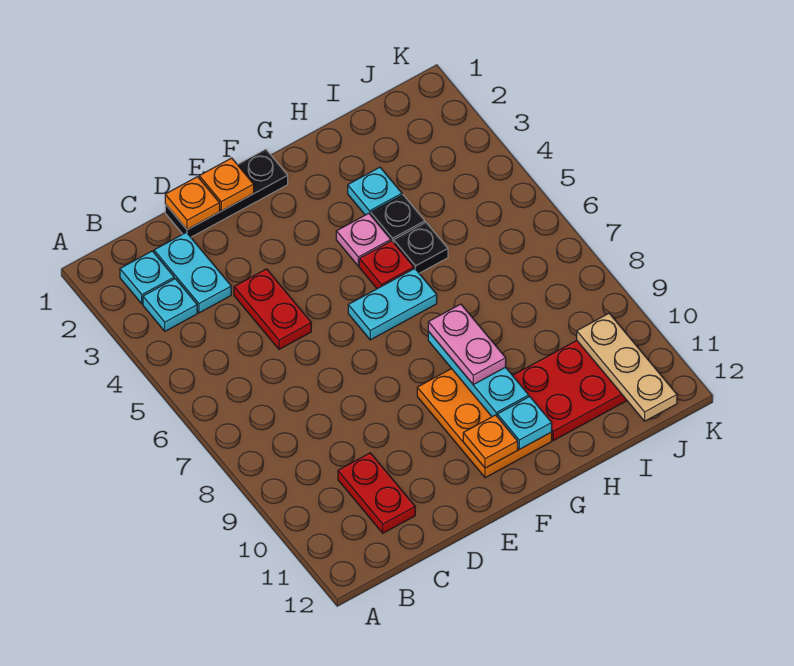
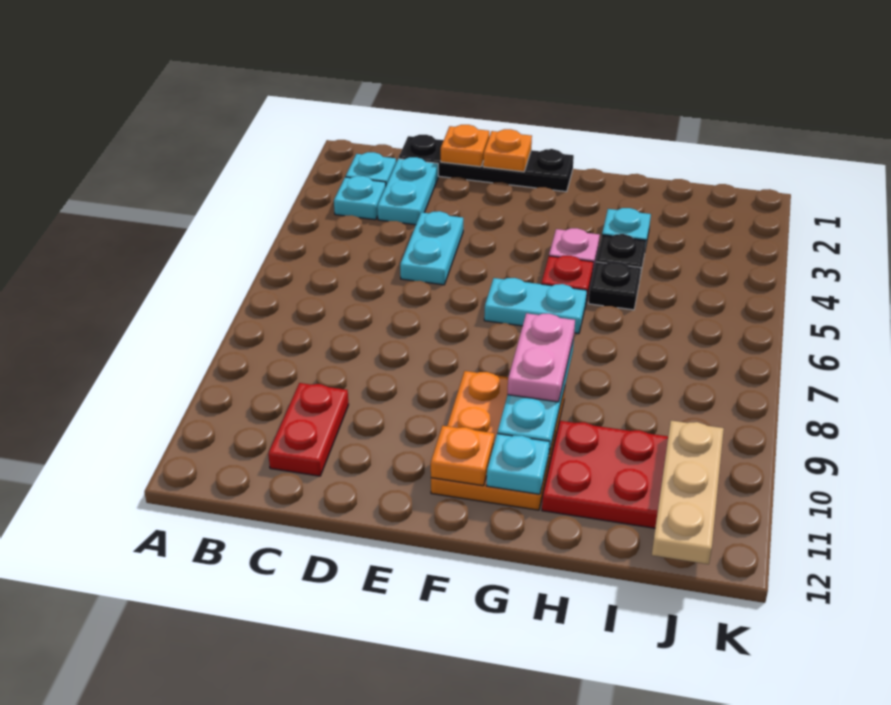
black plate D1:F1 level 1 -> black plate C1:F1 level 1
red plate D4:D5 level 1 -> cyan plate D4:D5 level 1

